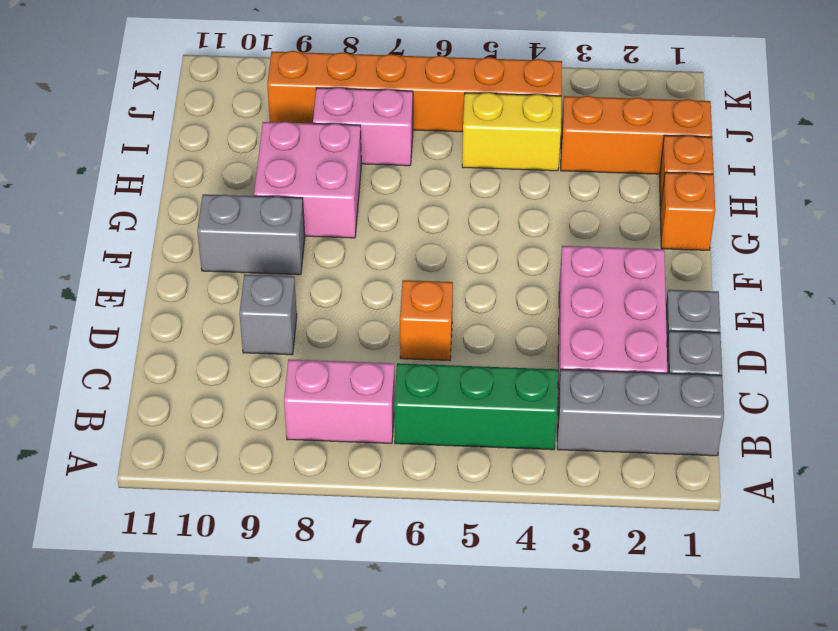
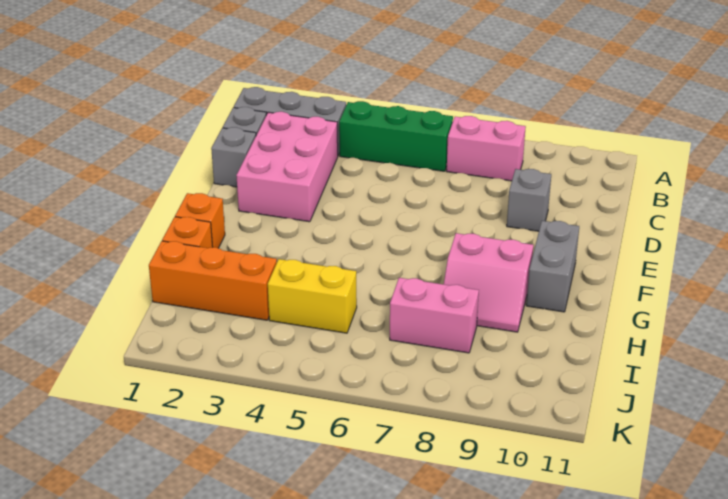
orange brick D6 level 1 -> none
grey brick F9:F10 level 1 -> grey brick F10:G10 level 1
pink brick G8:H9 level 1 -> pink slope G8:H9 level 1 top G
orange brick J4:J9 level 1 -> none

